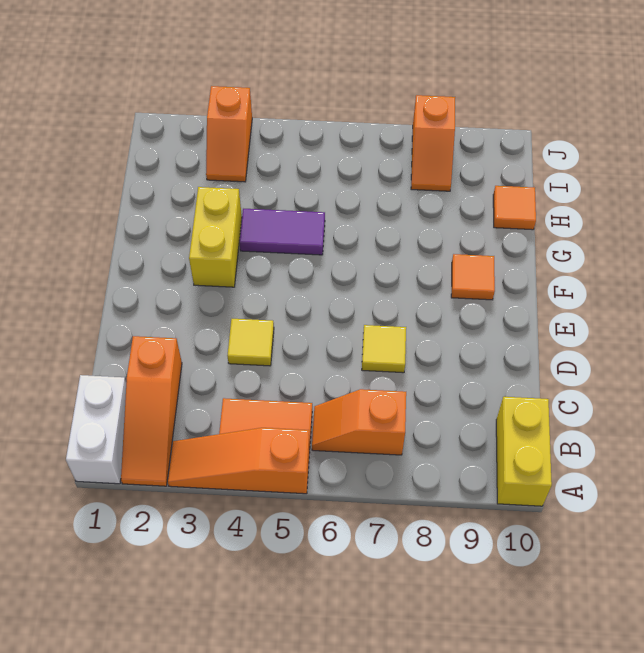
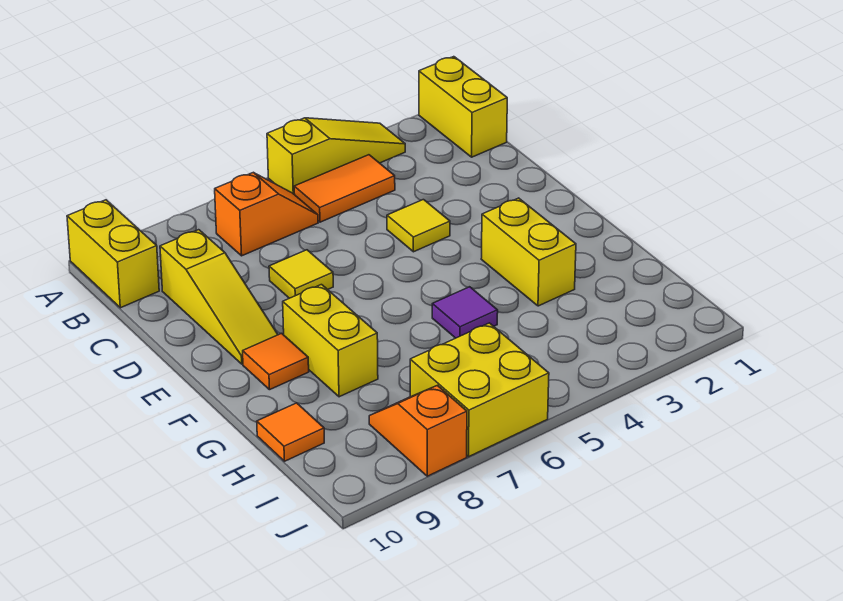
white brick A1:B1 level 1 -> yellow brick A1:B1 level 1
orange slope A2:C2 level 1 top C -> none
orange slope A3:A5 level 1 top 5 -> yellow slope A3:A5 level 1 top 5
none -> yellow slope C9:E9 level 1 top C
none -> yellow brick F8:G8 level 1
purple tile G4:G5 level 1 -> purple tile G5 level 1
orange slope I3:J3 level 1 top J -> none
none -> yellow brick I6:J7 level 1

